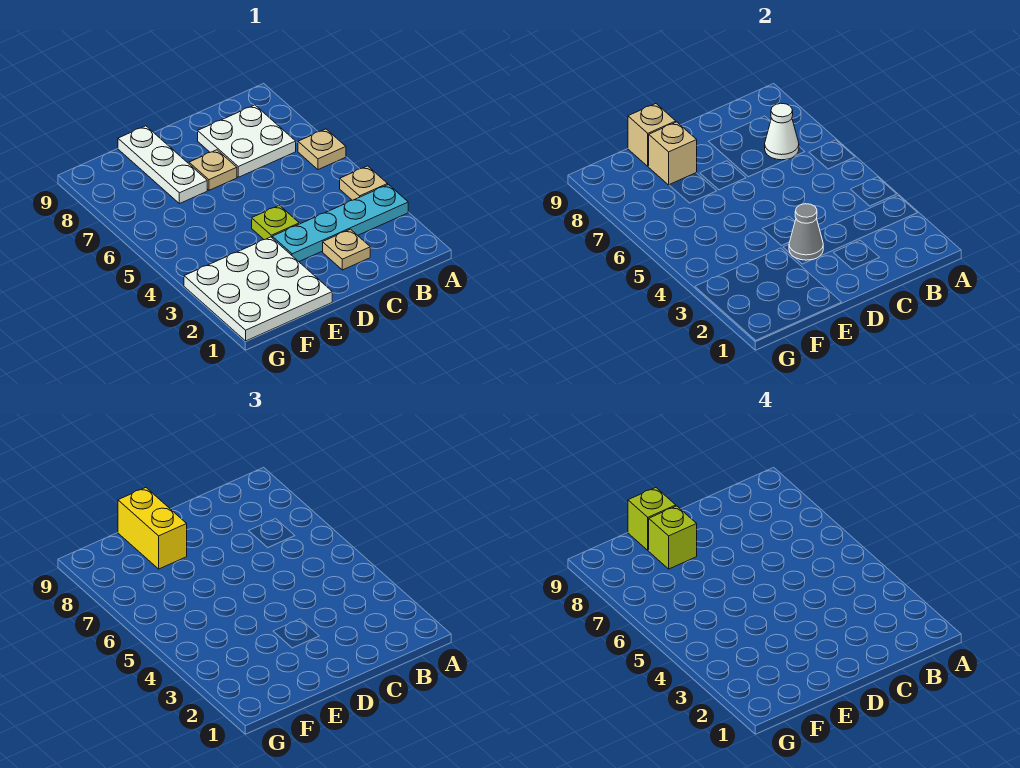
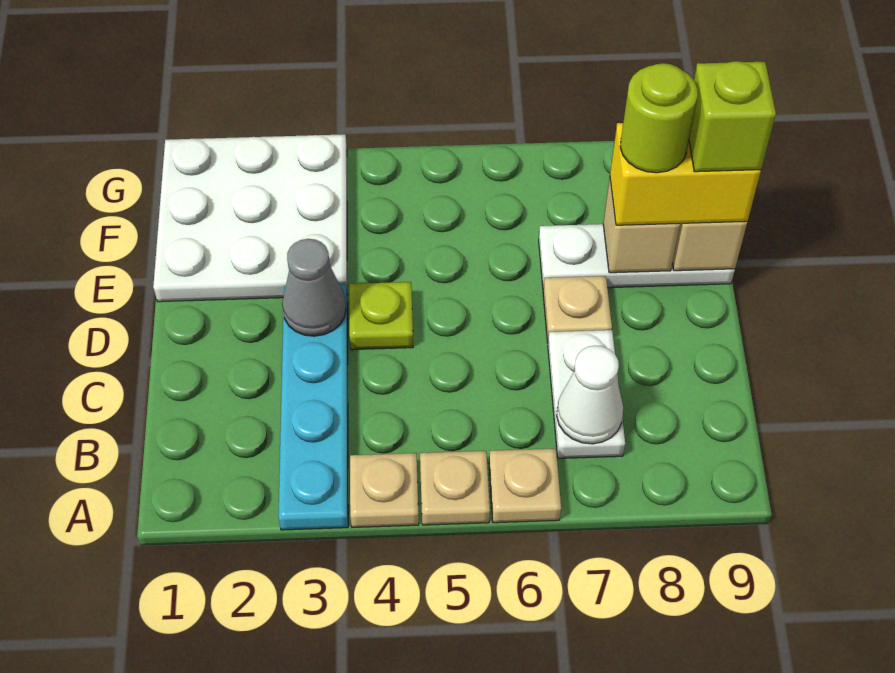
white plate B7:C8 level 1 -> white plate B7:C7 level 1
tan plate C2 level 1 -> tan plate A5 level 1
lime brick E8 level 4 -> lime round brick E8 level 4

